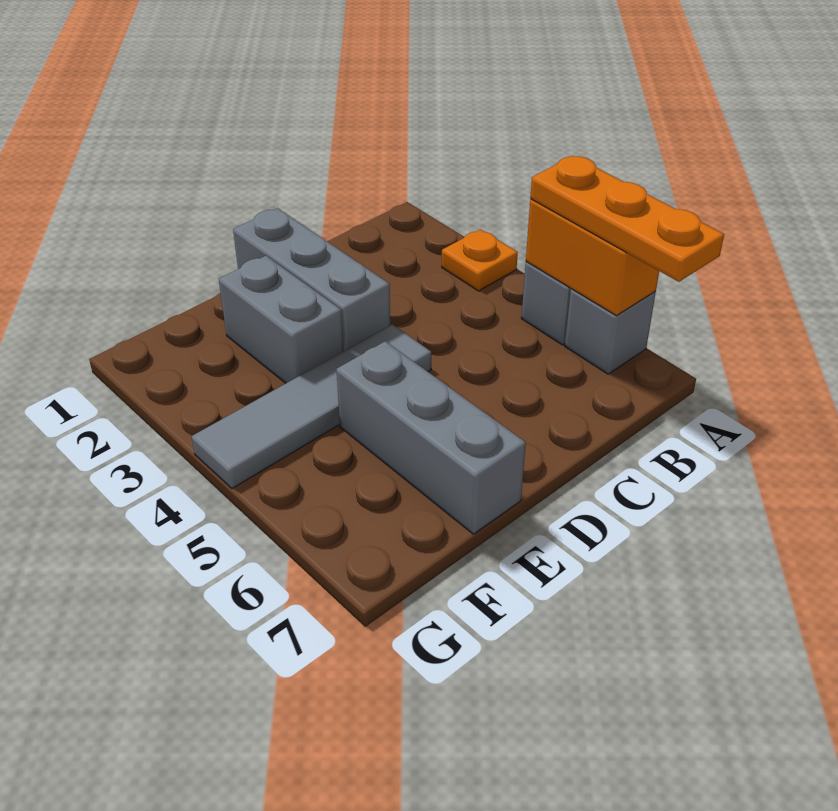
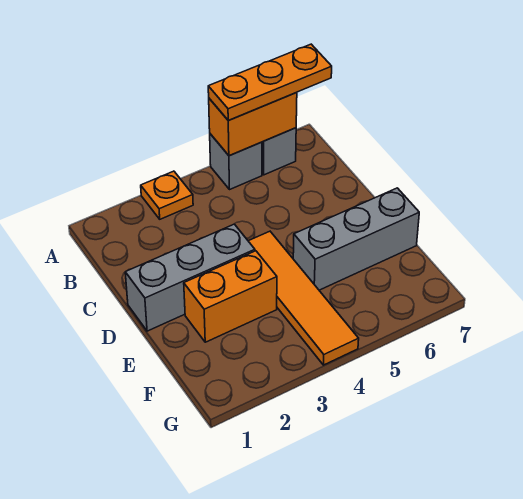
grey tile D4:G4 level 1 -> orange tile D4:G4 level 1
grey brick E2:E3 level 1 -> orange brick E2:E3 level 1

